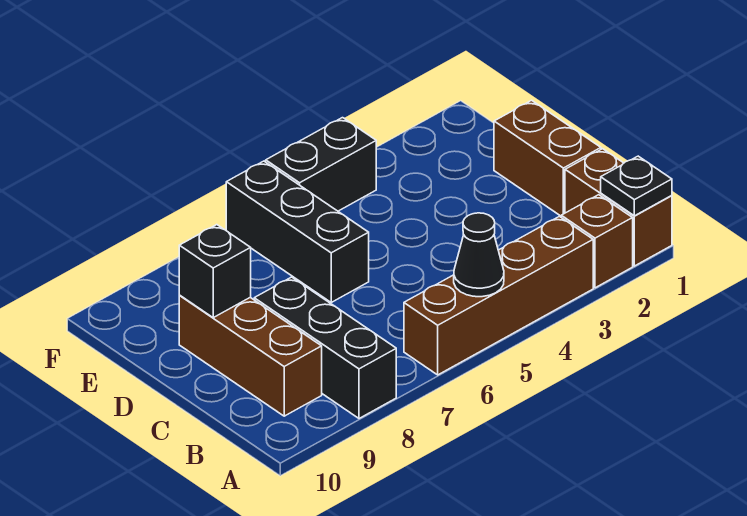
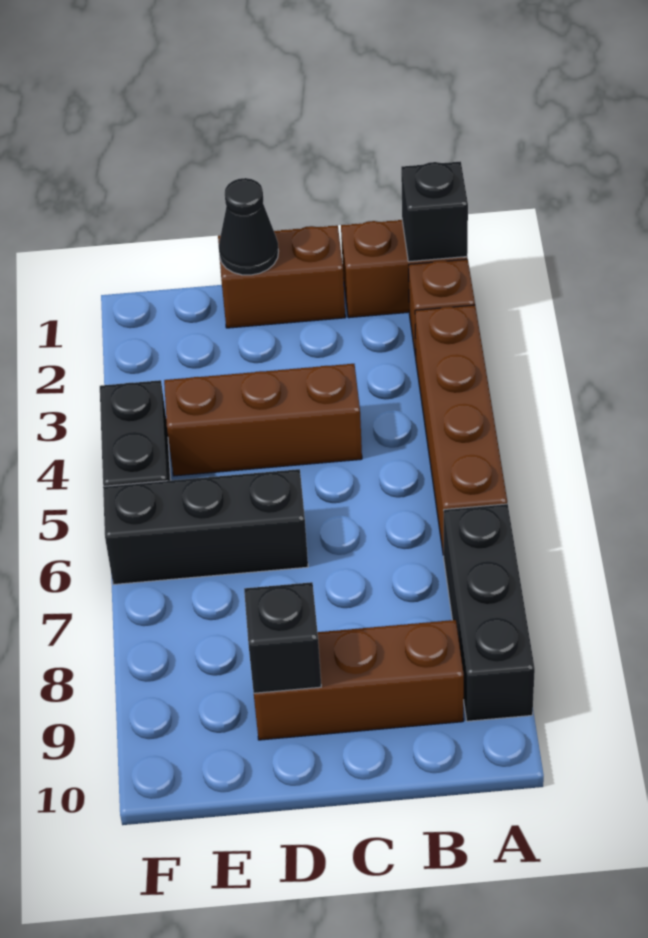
black plate A1 level 2 -> black brick A1 level 2
black cone A5 level 2 -> black cone D1 level 2
black brick A8:C8 level 1 -> black brick A7:A9 level 1
none -> brown brick C4:E4 level 1

